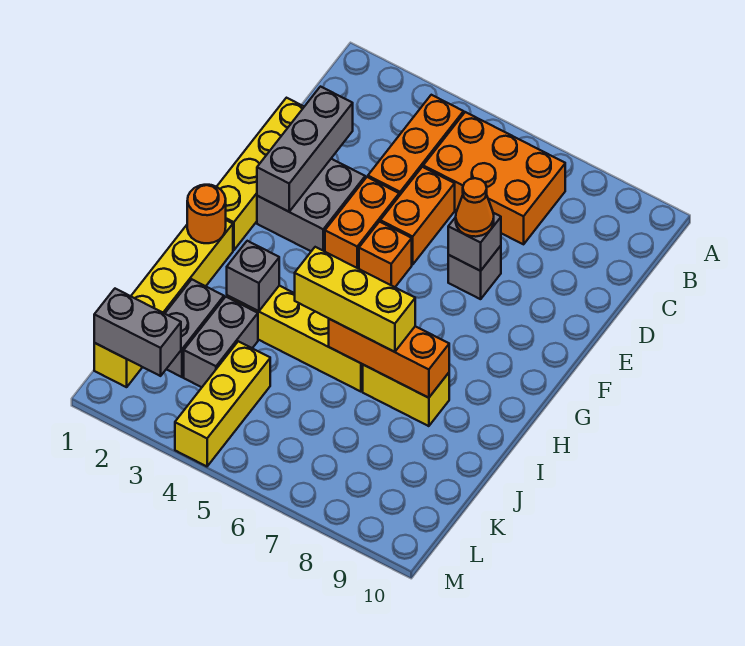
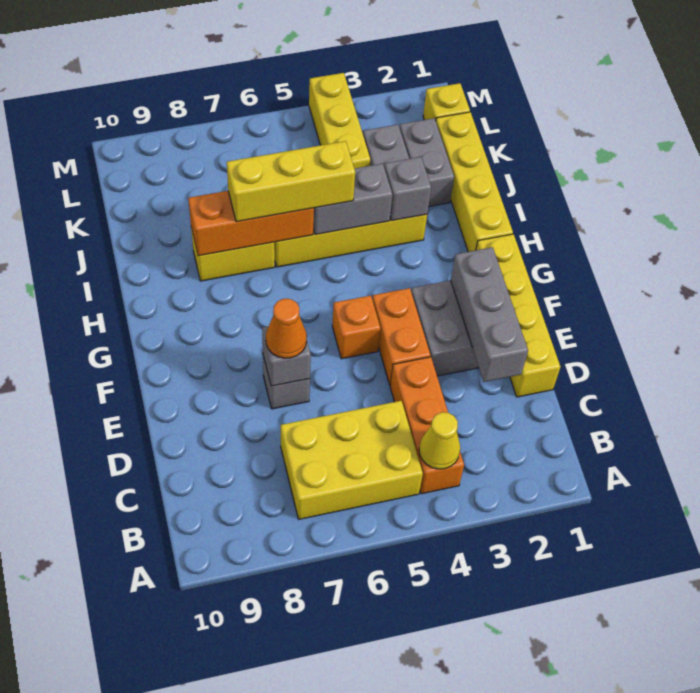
none -> yellow cone B4 level 2
orange brick B5:C7 level 1 -> yellow brick B5:C7 level 1
orange brick D5:E5 level 1 -> none
orange round brick H1 level 2 -> none
grey brick L1:L2 level 2 -> grey brick I4:I5 level 2

